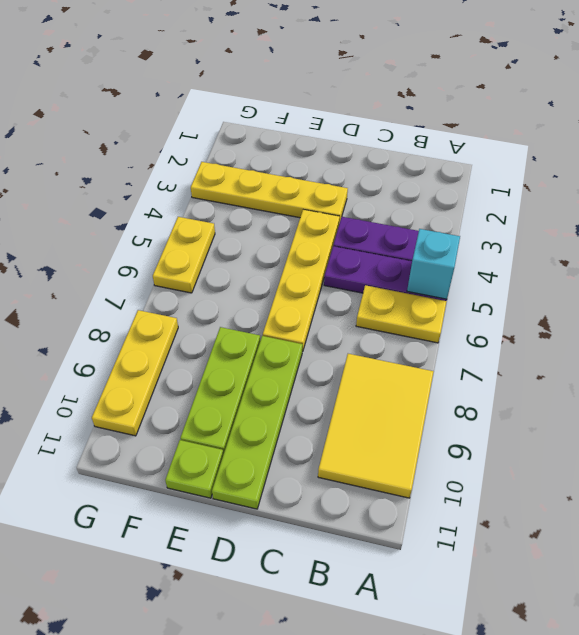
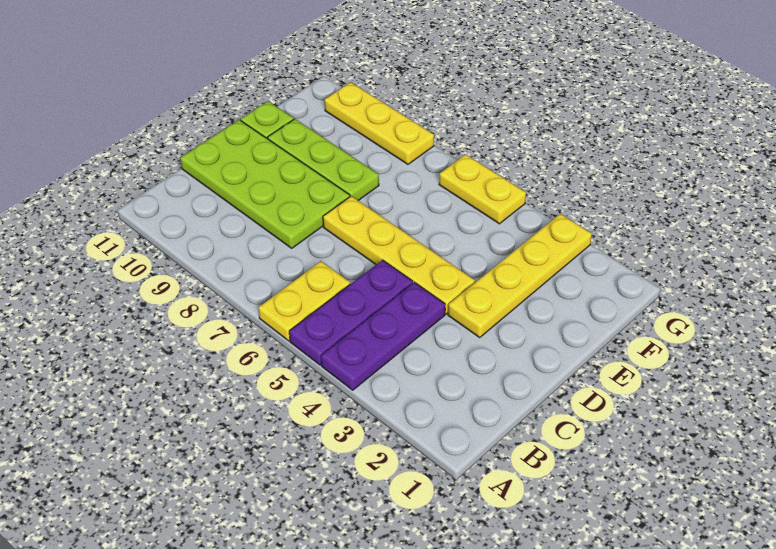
cyan brick A5 level 2 -> none
yellow tile A8:B10 level 1 -> none
lime plate D8:D11 level 1 -> lime plate C8:D11 level 1

